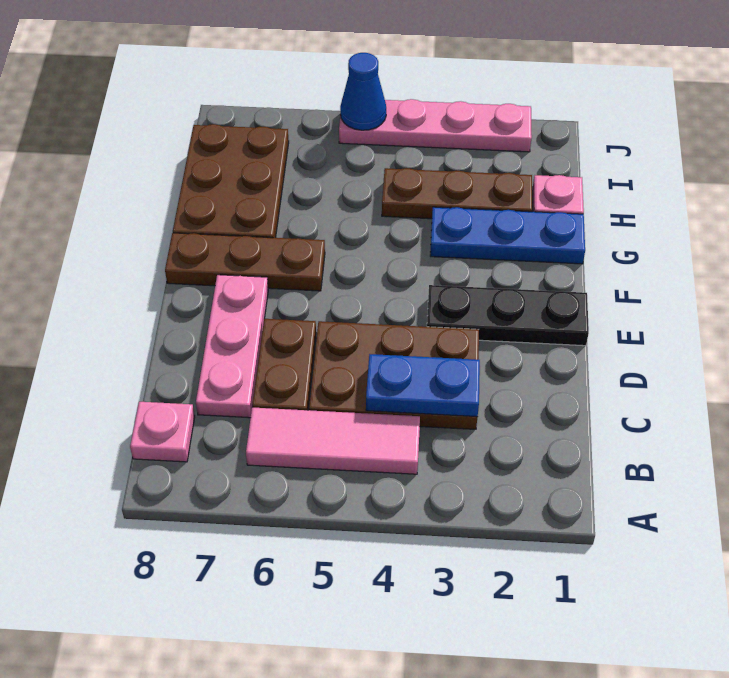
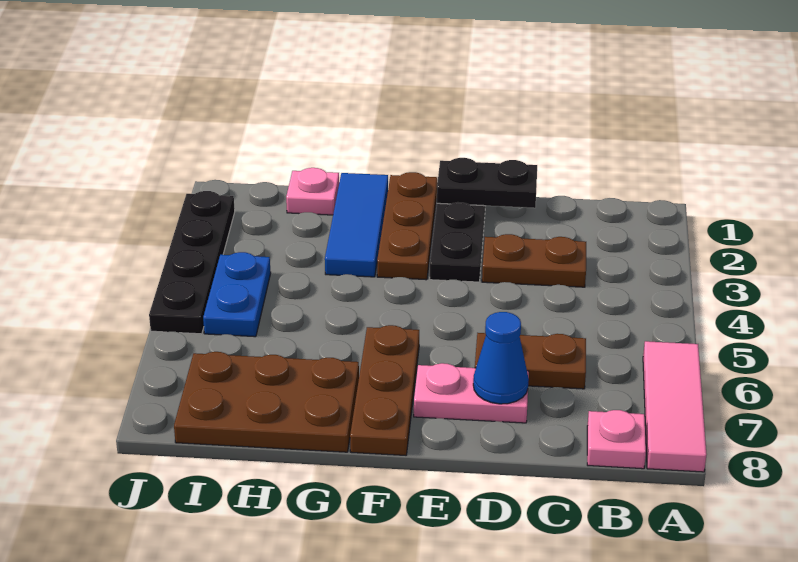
pink tile B4:B6 level 1 -> pink tile A6:A8 level 1
brown plate C3:D5 level 1 -> brown plate C3:D3 level 1
blue plate C3:C4 level 2 -> blue plate I4:I5 level 1
pink plate C7:E7 level 1 -> pink plate D7:E7 level 1
none -> black plate D1:E1 level 2
blue plate G1:G3 level 1 -> blue tile G1:G3 level 1
brown plate H2:H4 level 1 -> brown plate F1:F3 level 1
pink plate J2:J5 level 1 -> black plate J2:J5 level 1
blue cone J5 level 2 -> blue cone D7 level 2

